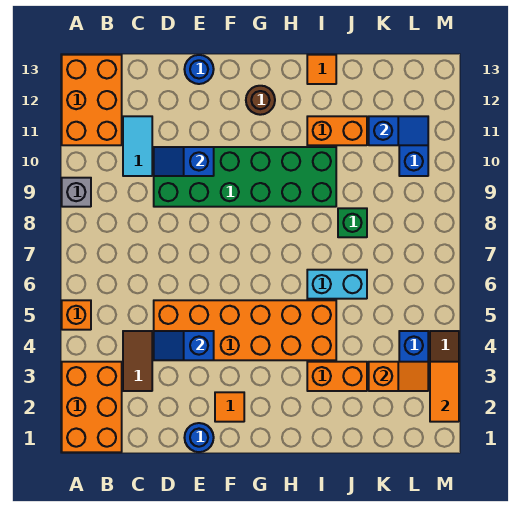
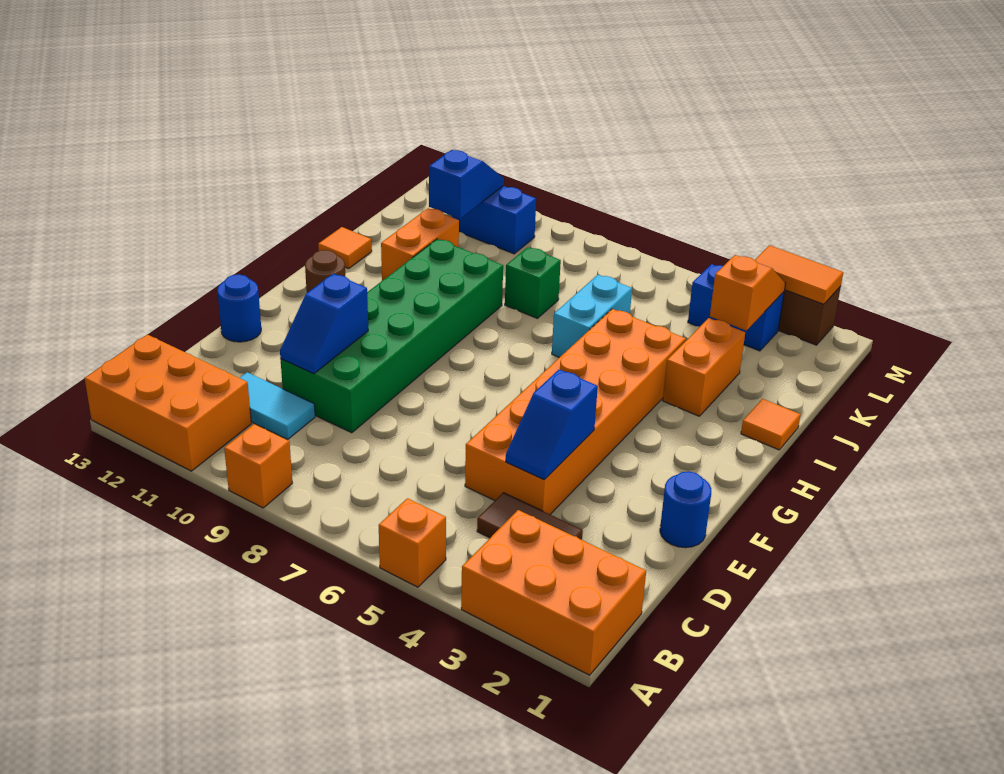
grey brick A9 level 1 -> orange brick A9 level 1
orange tile F2 level 1 -> orange tile I1 level 1

